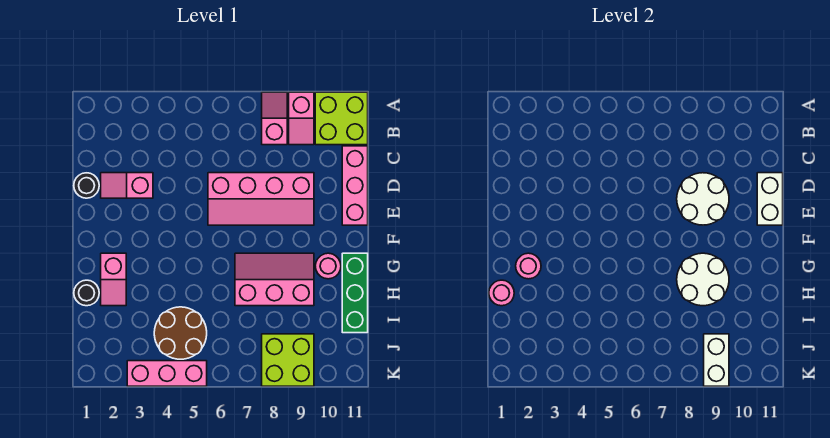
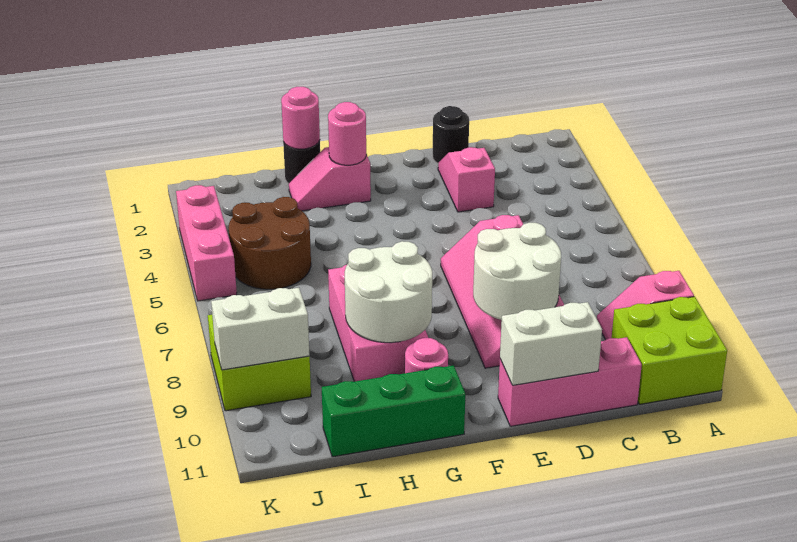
pink slope A8:B8 level 1 top B -> none

